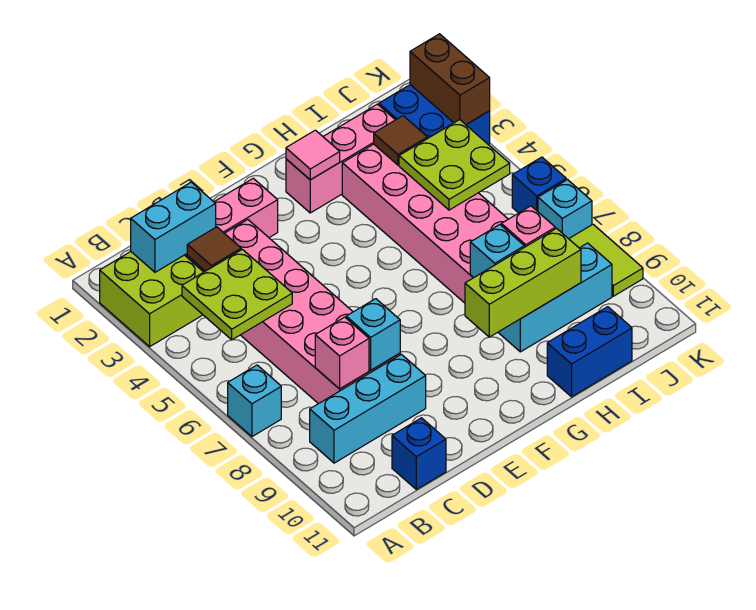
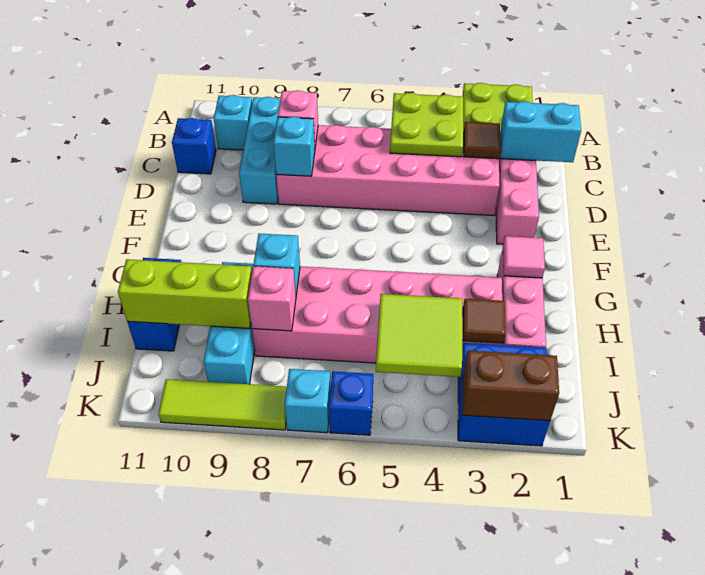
cyan brick A7 level 1 -> cyan brick B10 level 1
cyan brick B2:C2 level 2 -> cyan brick C1:C2 level 2
lime brick G9:I9 level 2 -> lime brick I9:I11 level 2
lime plate I4:J5 level 2 -> lime tile I4:J5 level 2
lime tile K8:K9 level 1 -> lime tile K8:K10 level 1

